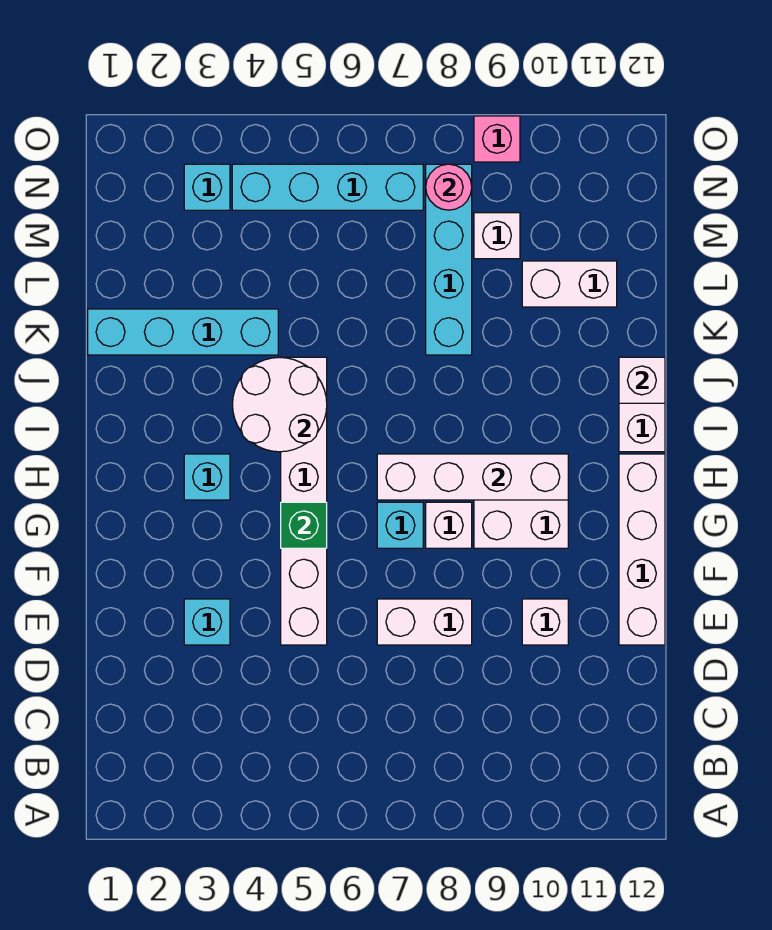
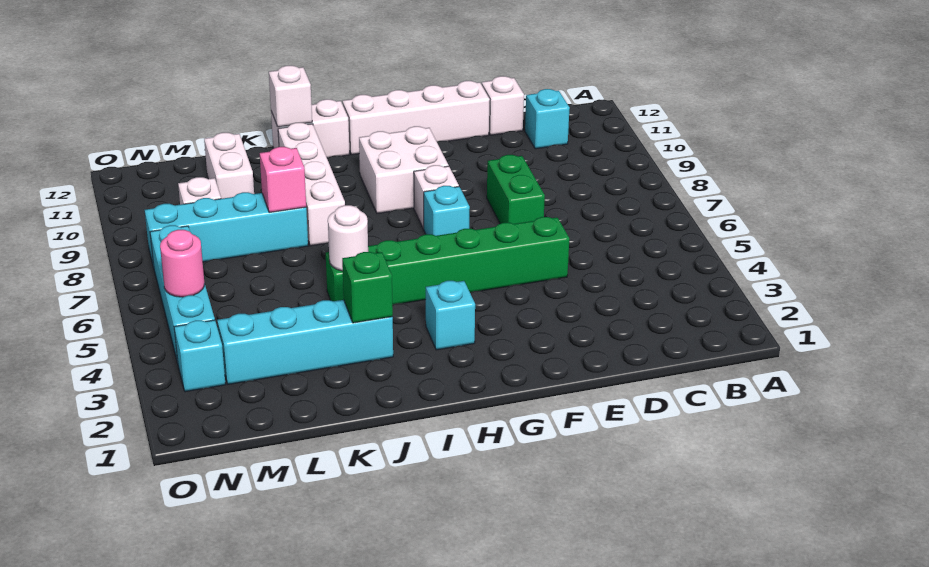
cyan brick E3 level 1 -> cyan brick C11 level 1
white brick E5:J5 level 1 -> green brick E5:J5 level 1
white brick E7:E8 level 1 -> green brick E7:E8 level 1
white brick E10 level 1 -> white brick D12 level 1
green brick G5 level 2 -> green brick J3 level 2
white brick H7:H10 level 2 -> white brick J8:J11 level 1
white round brick I4:J5 level 2 -> white round brick J5 level 2
cyan brick K1:K4 level 1 -> cyan brick J3:M3 level 1
pink round brick N8 level 2 -> pink round brick N5 level 2
pink brick O9 level 1 -> pink brick K8 level 2

